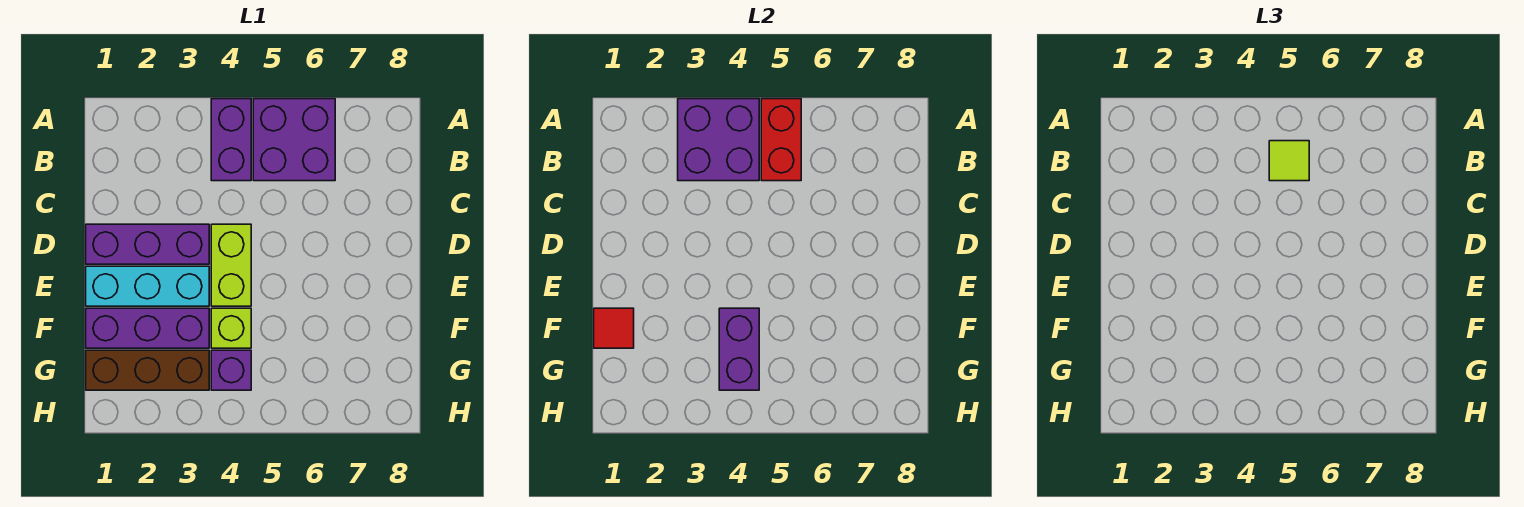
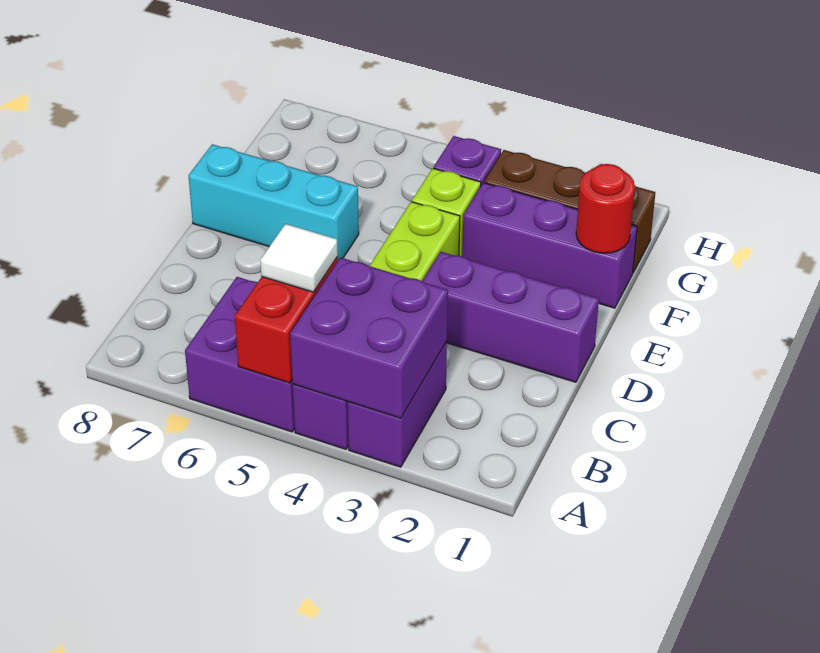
lime tile B5 level 3 -> white tile B5 level 3
cyan brick E1:E3 level 1 -> cyan brick E6:E8 level 1
red tile F1 level 2 -> red round brick F1 level 2
purple brick F4:G4 level 2 -> purple brick A3:B3 level 1

